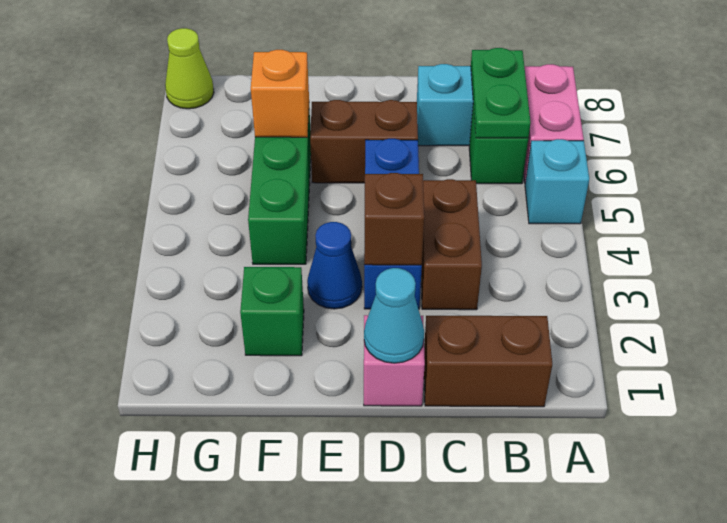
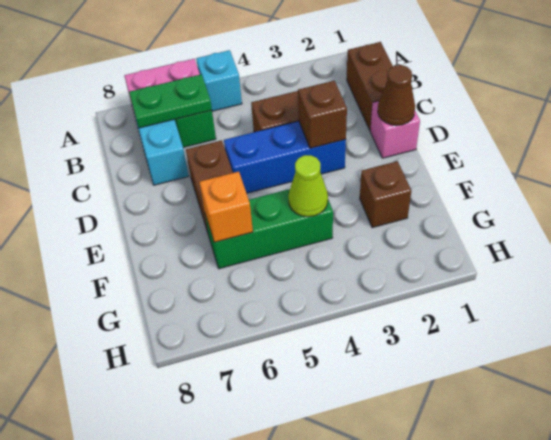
cyan cone D1 level 2 -> brown cone D1 level 2
blue cone E3 level 1 -> none
green brick F2 level 1 -> brown brick F2 level 1
lime cone H8 level 1 -> lime cone F4 level 2

